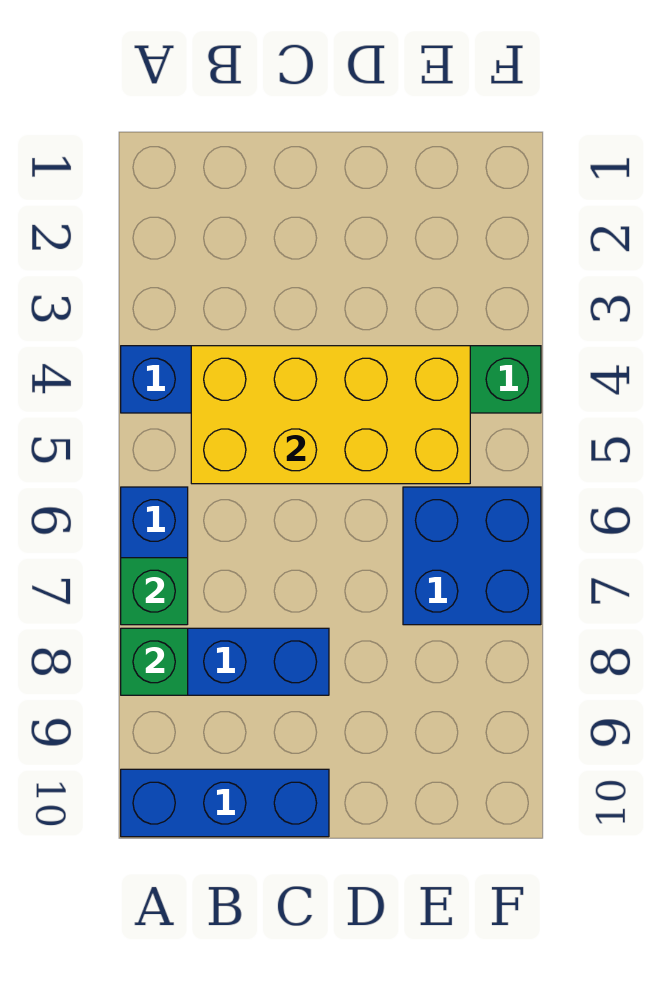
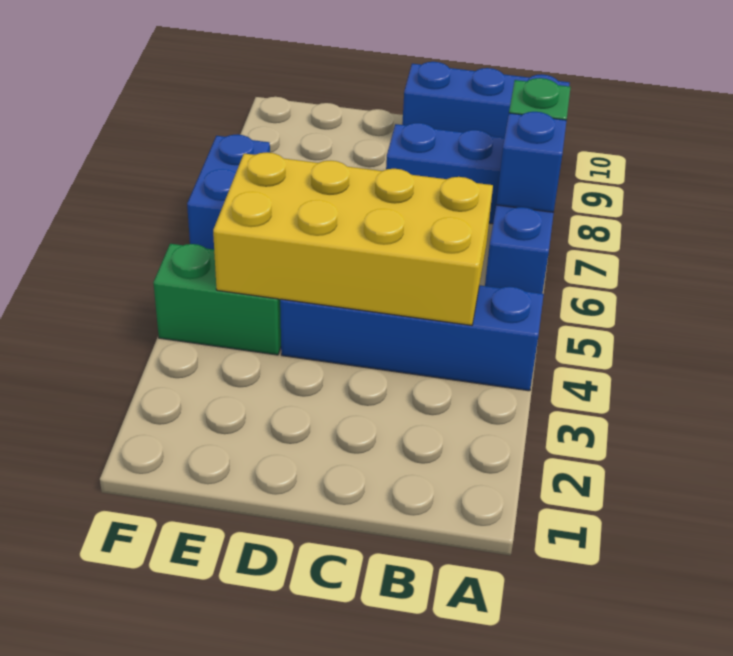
green brick A7 level 2 -> blue brick A7 level 2
blue brick E6:F7 level 1 -> blue brick F6:F7 level 1

